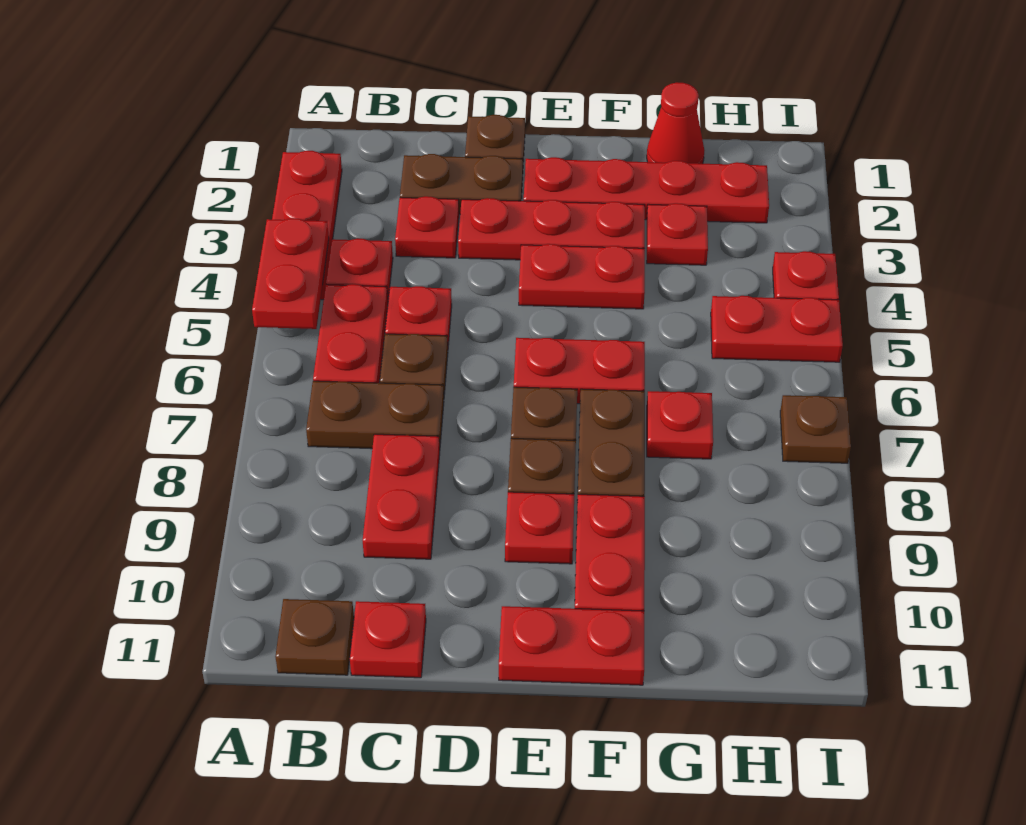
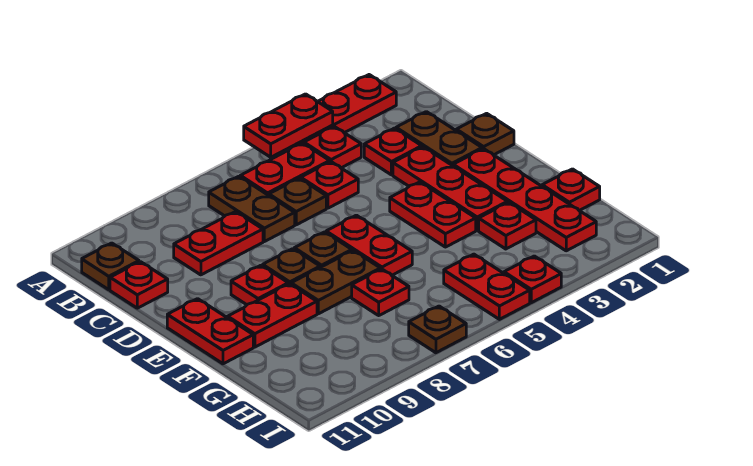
red cone G1 level 1 -> red plate G1 level 1

